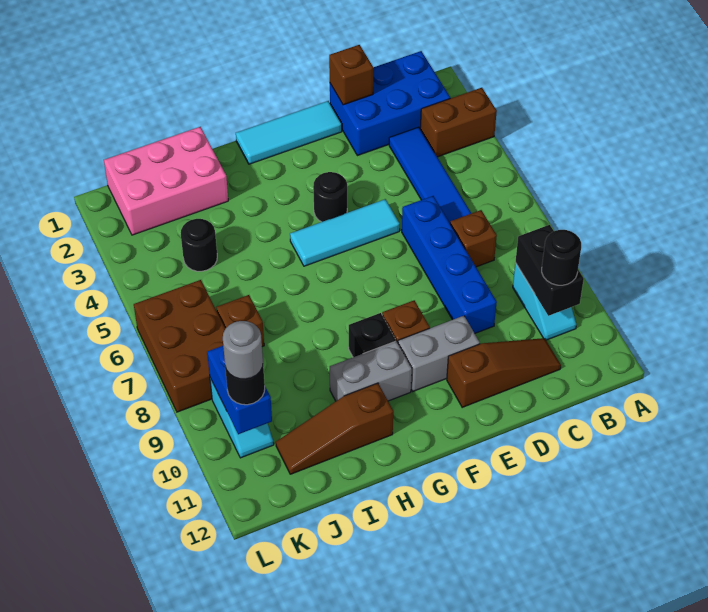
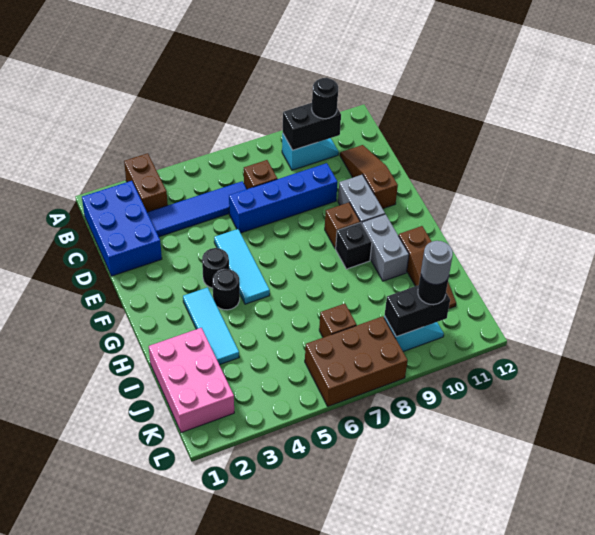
brown brick D1 level 2 -> none
cyan tile E1:G1 level 1 -> cyan tile G3:I3 level 1
black round brick J4 level 1 -> black round brick G4 level 1
blue brick K9:K10 level 2 -> black brick K9:K10 level 2

